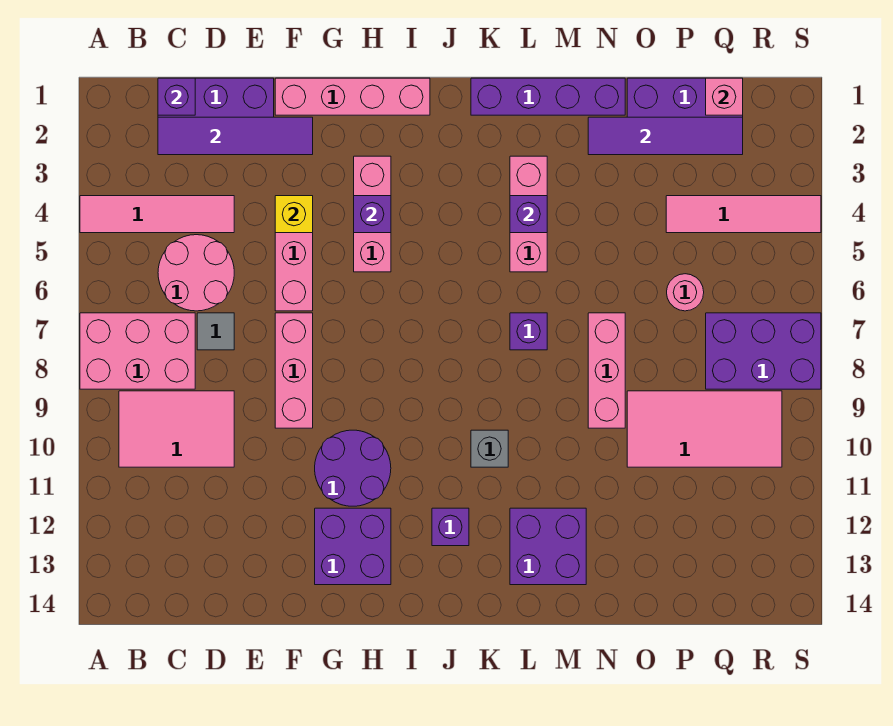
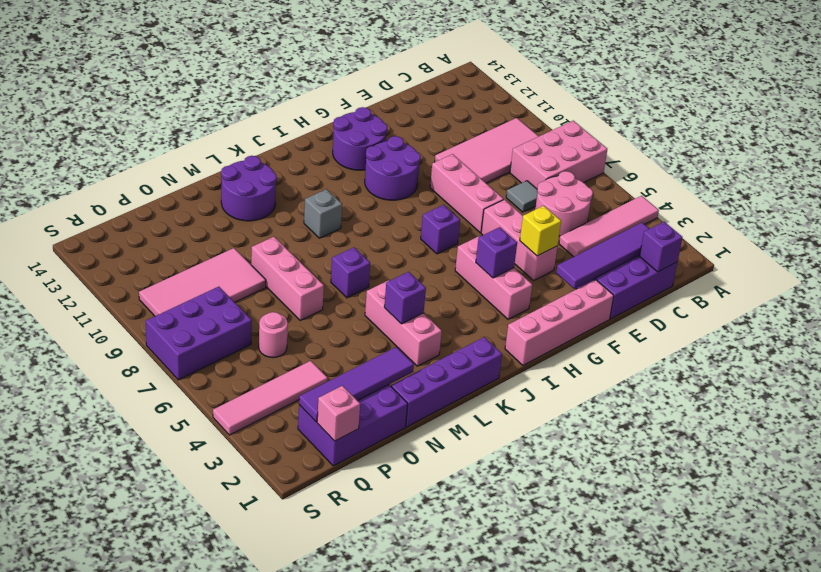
pink tile B9:D10 level 1 -> pink tile B9:E10 level 1
purple brick G12:H13 level 1 -> purple round brick G12:H13 level 1
purple brick J12 level 1 -> purple brick H7 level 1
purple brick L12:M13 level 1 -> purple round brick L12:M13 level 1

